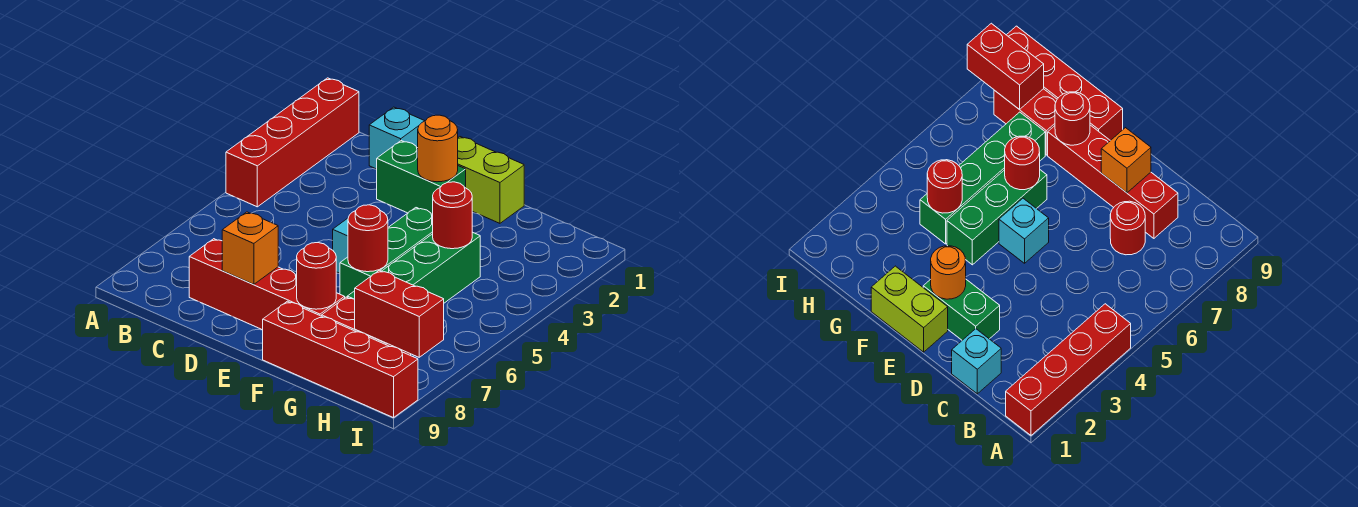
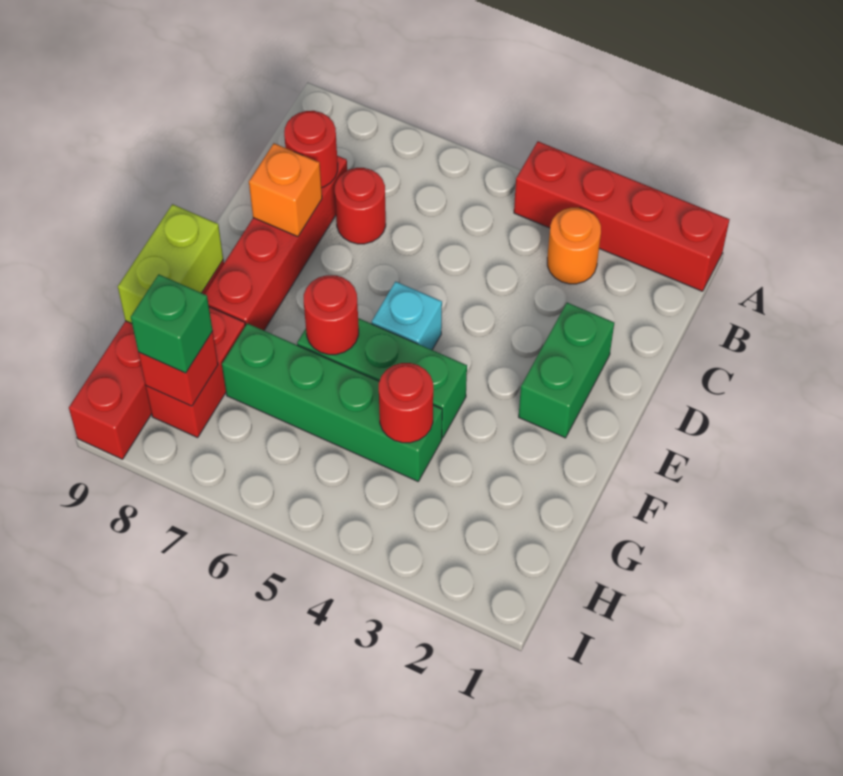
cyan brick C1 level 1 -> none
lime brick E1:F1 level 1 -> lime brick F9:G9 level 2
orange round brick E2 level 2 -> orange round brick B3 level 1
red round brick F8 level 2 -> red round brick C8 level 2
red brick H8:I8 level 2 -> red brick H8 level 2
none -> green brick H8 level 3

